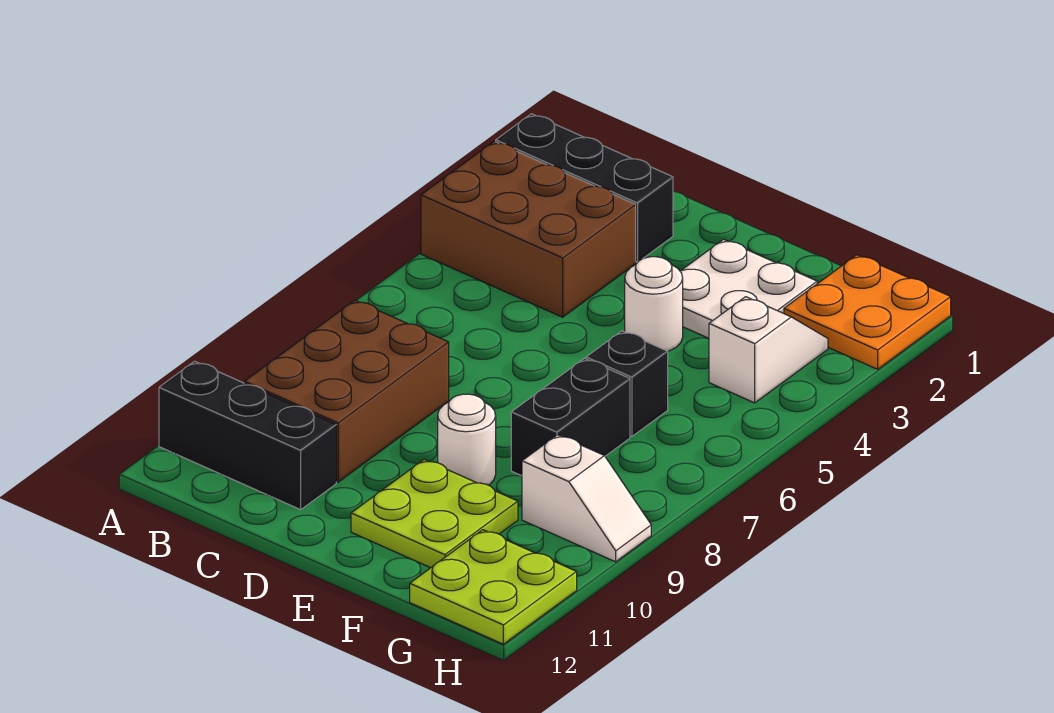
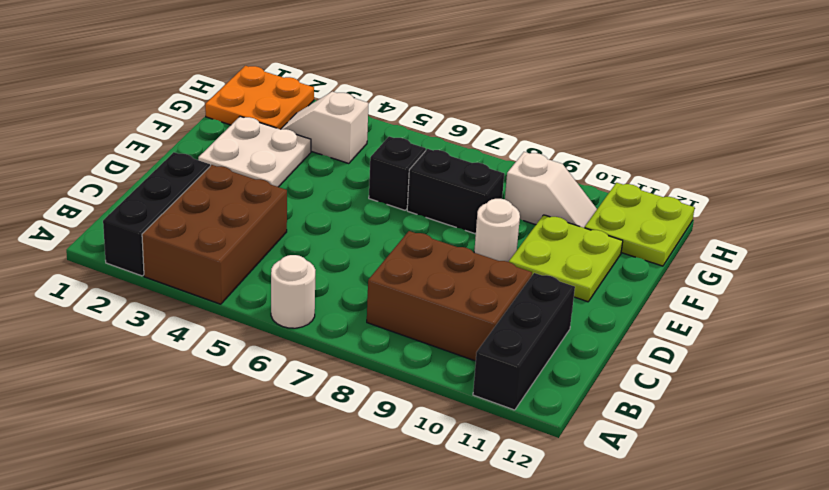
white round brick E4 level 1 -> white round brick A6 level 1
white slope G9:H9 level 1 top G -> white slope G9:G10 level 1 top 9

